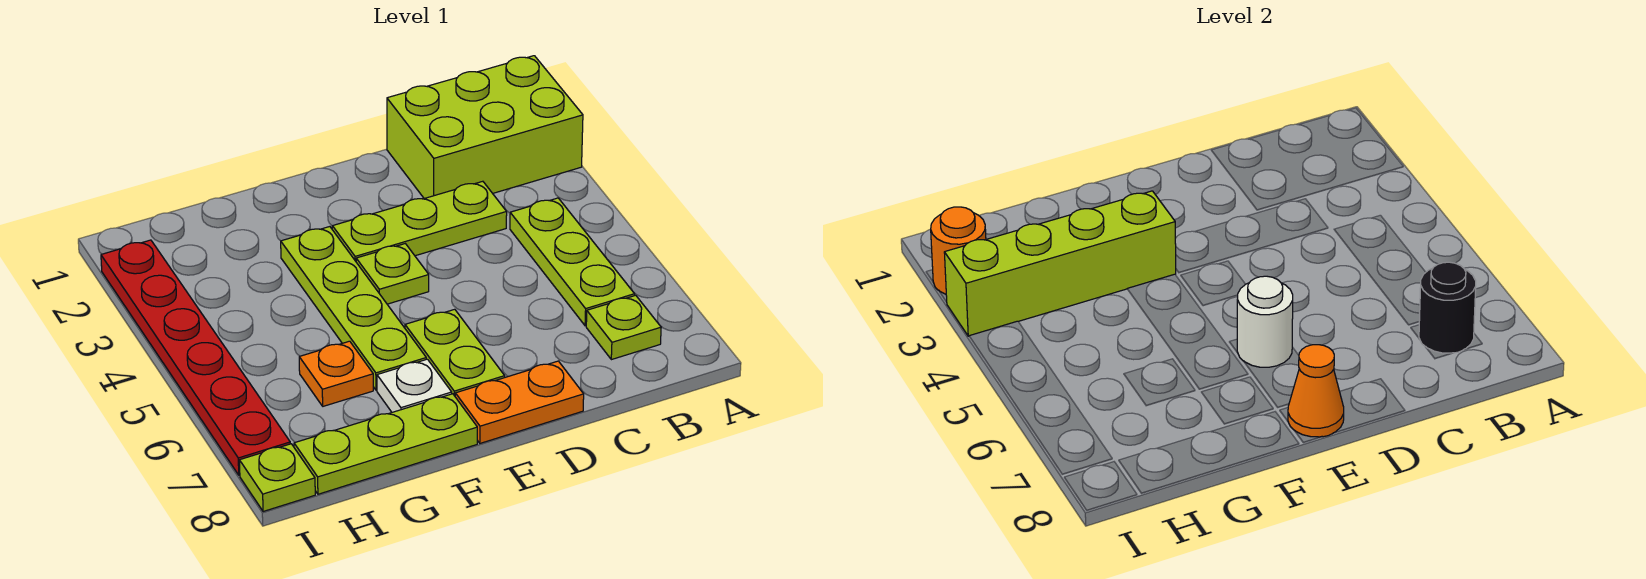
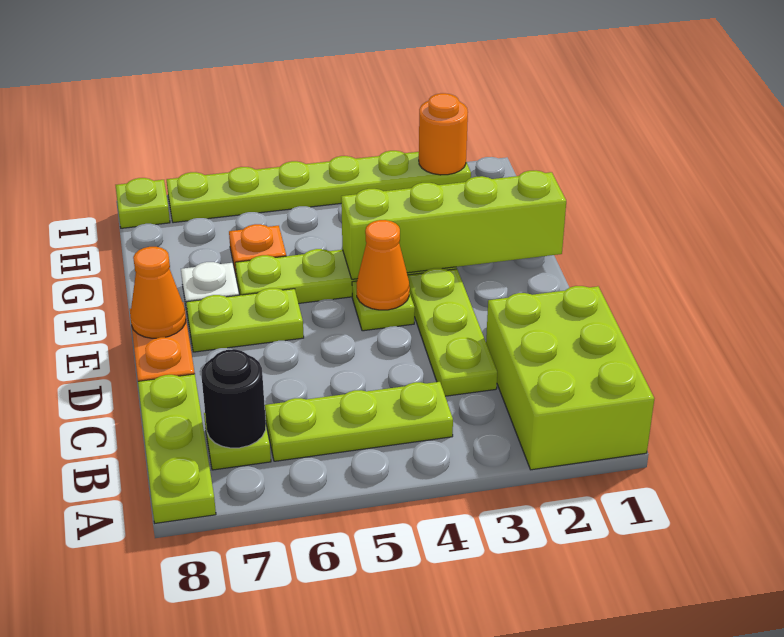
none -> orange cone E4 level 2
white round brick E6 level 2 -> none
lime brick F3:I3 level 2 -> lime brick F1:F4 level 2
lime plate F8:H8 level 1 -> lime plate A8:C8 level 1
red plate I2:I7 level 1 -> lime plate I2:I7 level 1

